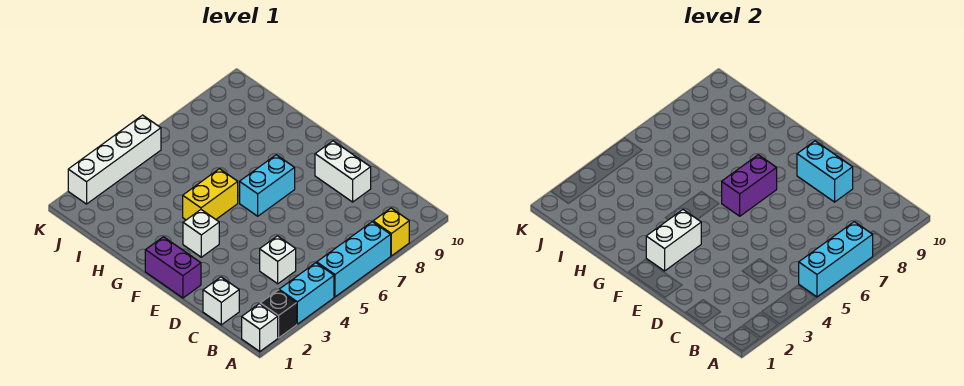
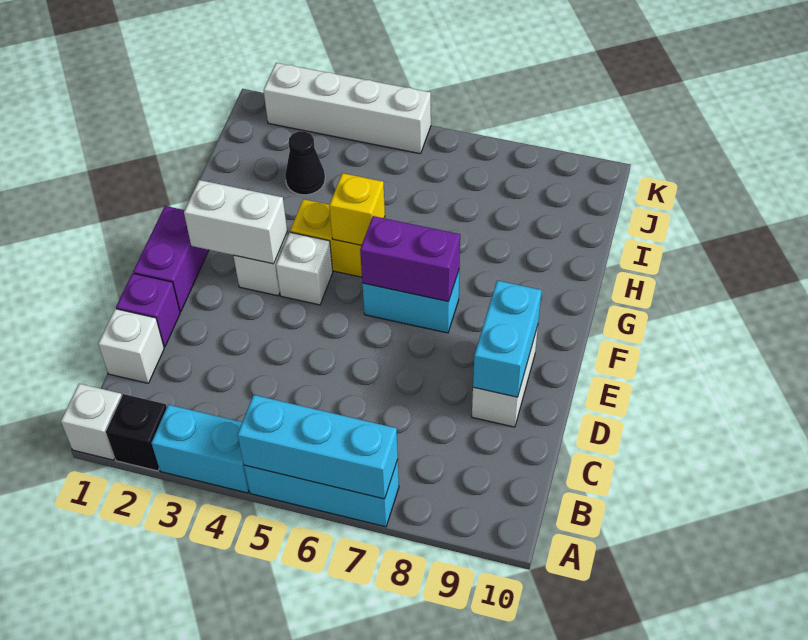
yellow brick A8 level 1 -> yellow brick G5 level 2
white brick C4 level 1 -> white brick F4 level 1
none -> purple brick D1 level 1
none -> black cone I3 level 1

